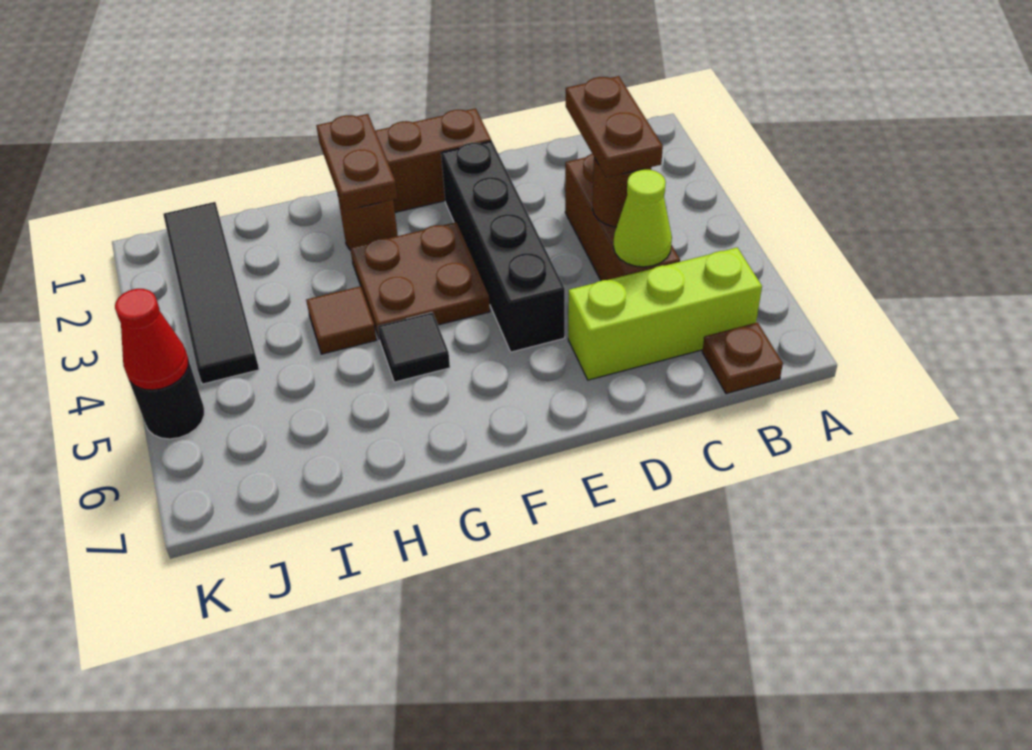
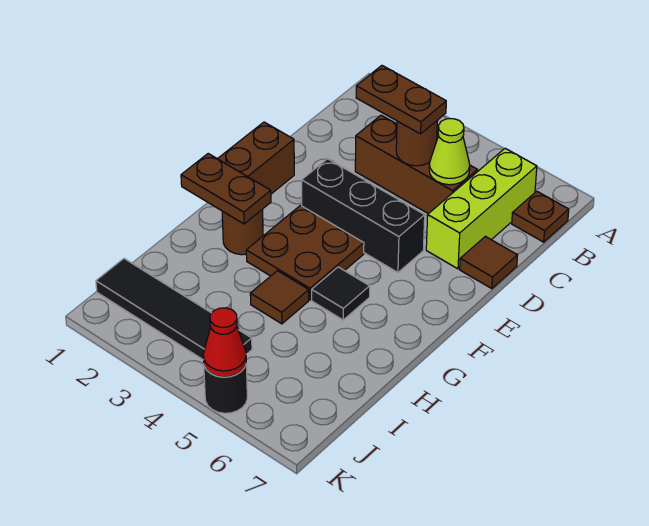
none -> brown tile D7 level 1
black brick E2:E5 level 1 -> black brick E3:E5 level 1

